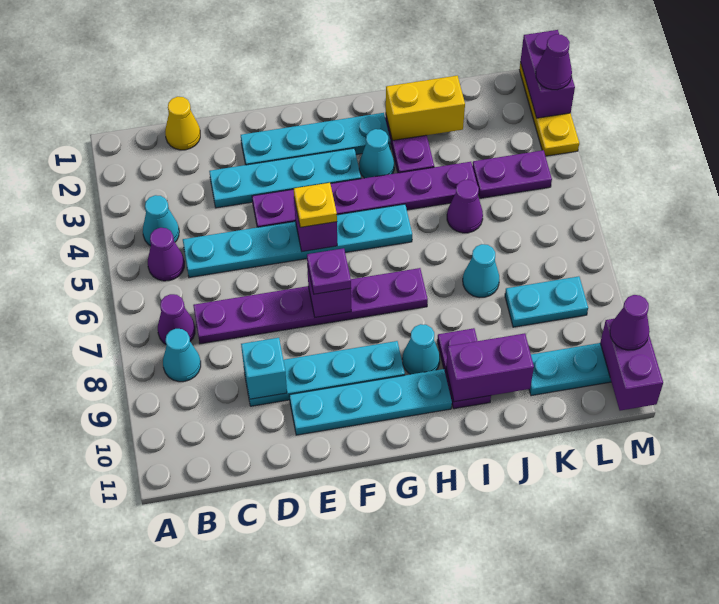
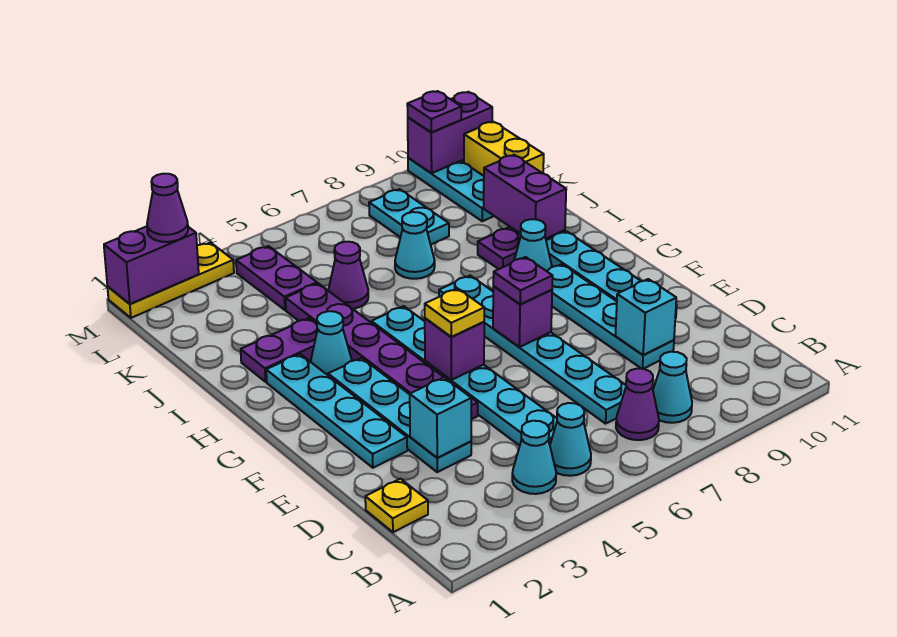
purple cone B5 level 1 -> cyan cone B5 level 1
yellow cone C1 level 1 -> yellow plate C1 level 1
purple plate C7:H7 level 1 -> cyan plate C7:H7 level 1
none -> cyan brick D3 level 2
yellow brick I2:J2 level 2 -> yellow brick K11:L11 level 1
purple cone M10 level 3 -> purple plate M10 level 3

